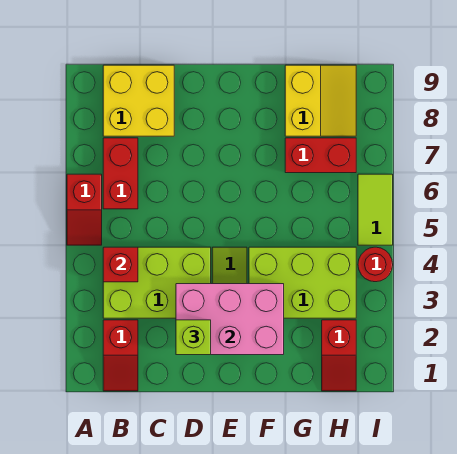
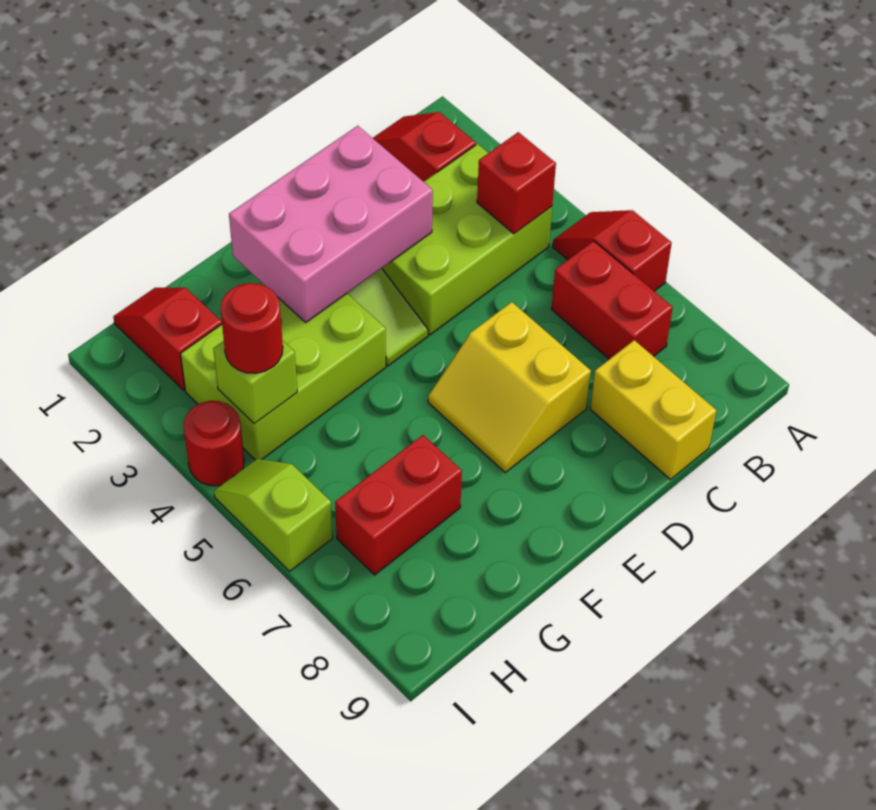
yellow brick B8:C9 level 1 -> yellow brick C8:C9 level 1
lime brick D2 level 3 -> lime brick H4 level 2
yellow slope G8:H9 level 1 top G -> yellow slope D6:E7 level 1 top D
none -> red round brick H4 level 3
lime tile I5:I6 level 1 -> lime slope I5:I6 level 1 top 6

